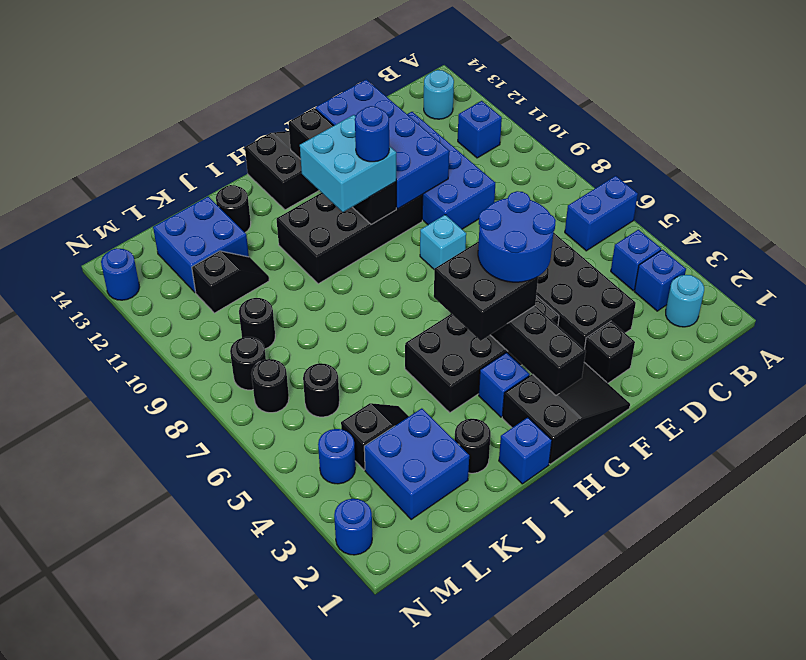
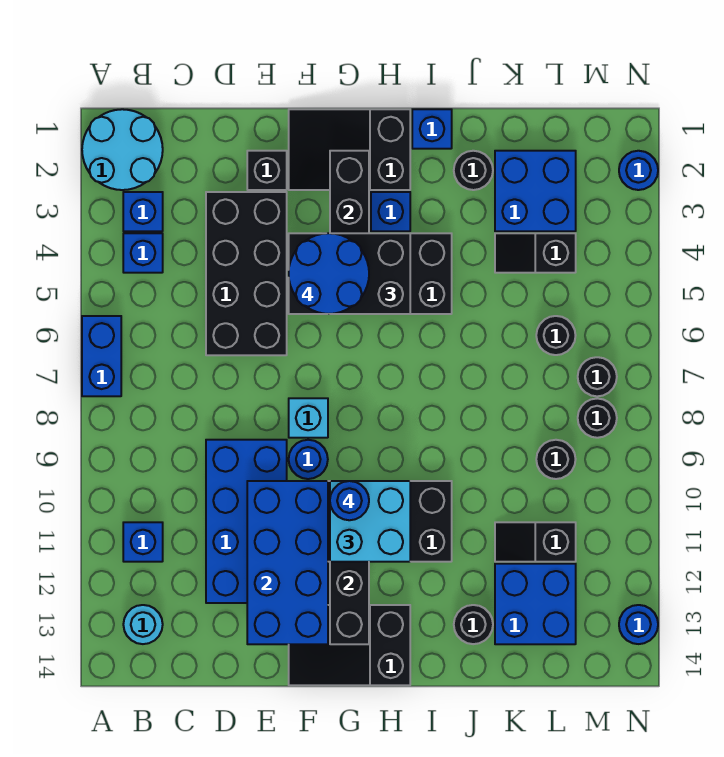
blue brick A6:B6 level 1 -> blue brick A6:A7 level 1
cyan round brick B2 level 1 -> cyan round brick A1:B2 level 1
blue round brick M4 level 1 -> blue round brick F9 level 1

